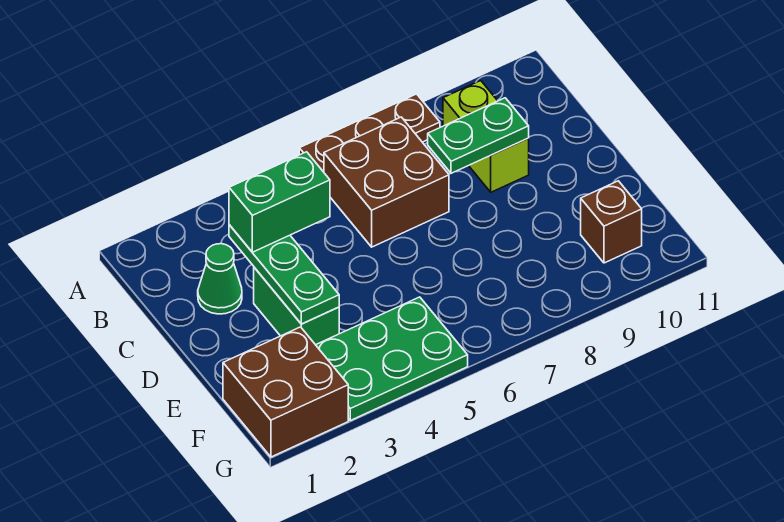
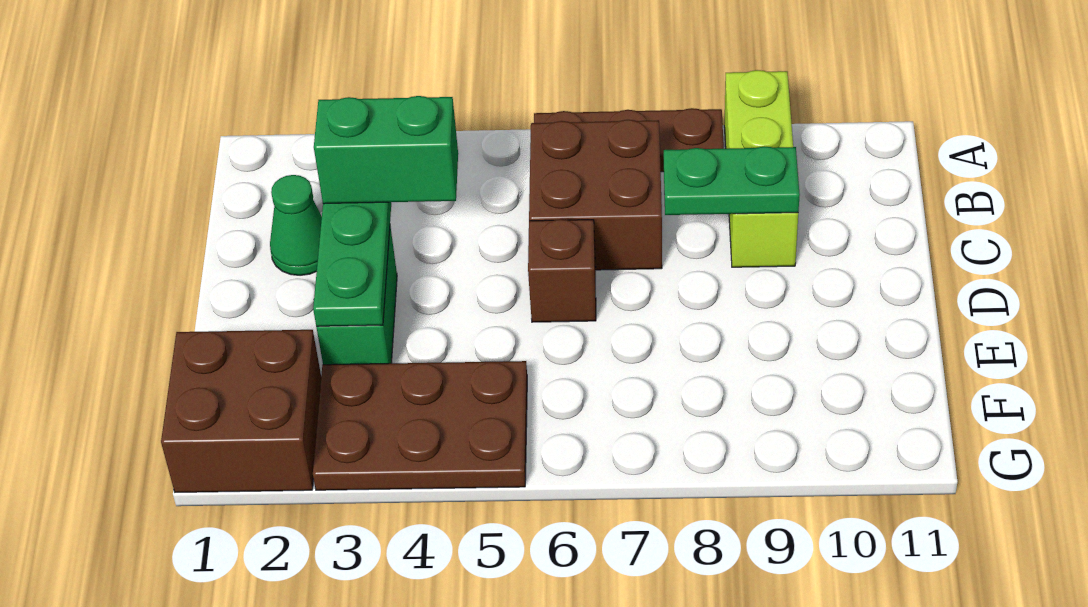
lime brick B9:C9 level 1 -> lime brick A9:C9 level 1
green plate F3:G5 level 1 -> brown plate F3:G5 level 1
brown brick F10 level 1 -> brown brick D6 level 1

